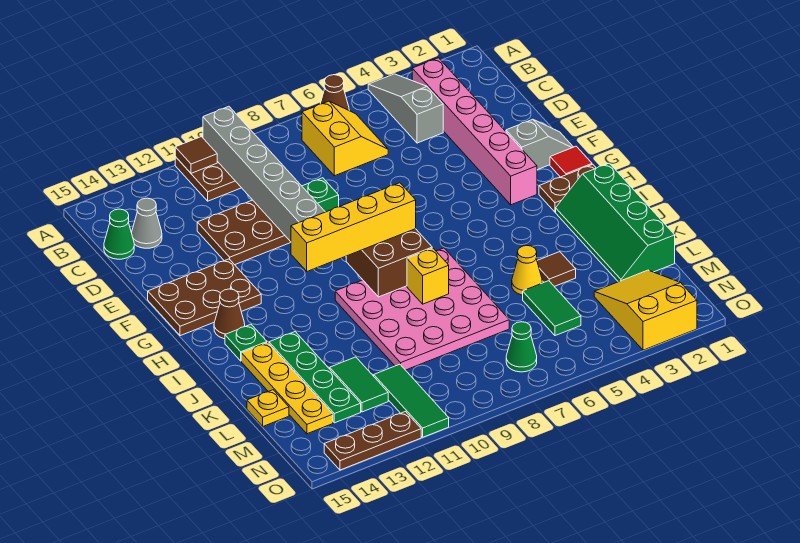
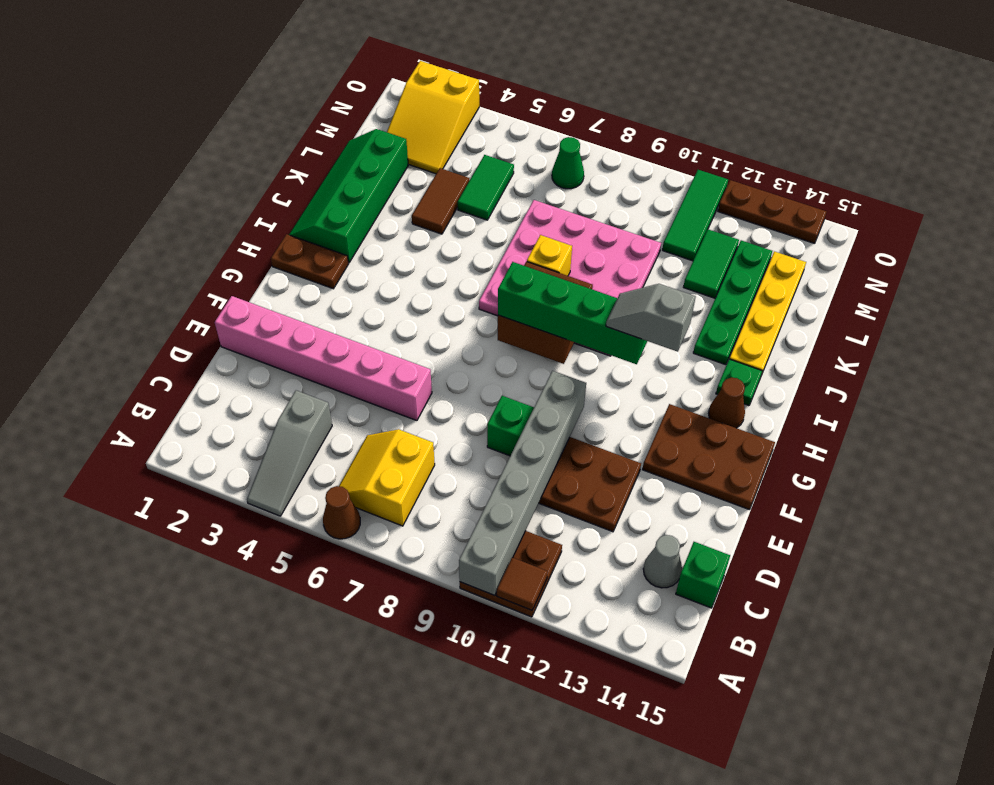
pink brick B3:G3 level 1 -> pink brick E1:E6 level 1
green cone C15 level 1 -> green brick C15 level 1
grey slope F1:F2 level 1 top 2 -> grey slope H11:H12 level 4 top 12
red tile G1 level 1 -> none
yellow brick H8:H11 level 3 -> green brick H8:H11 level 3
green slope I1:L2 level 1 top 1 -> green slope I1:L2 level 1 top 2
brown tile K4 level 1 -> brown tile K4:L4 level 1
yellow cone K5 level 1 -> none
yellow plate L15 level 1 -> none

